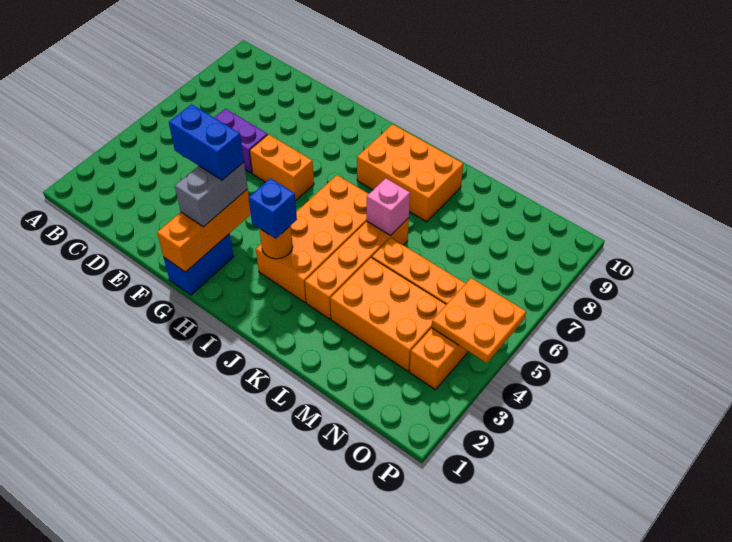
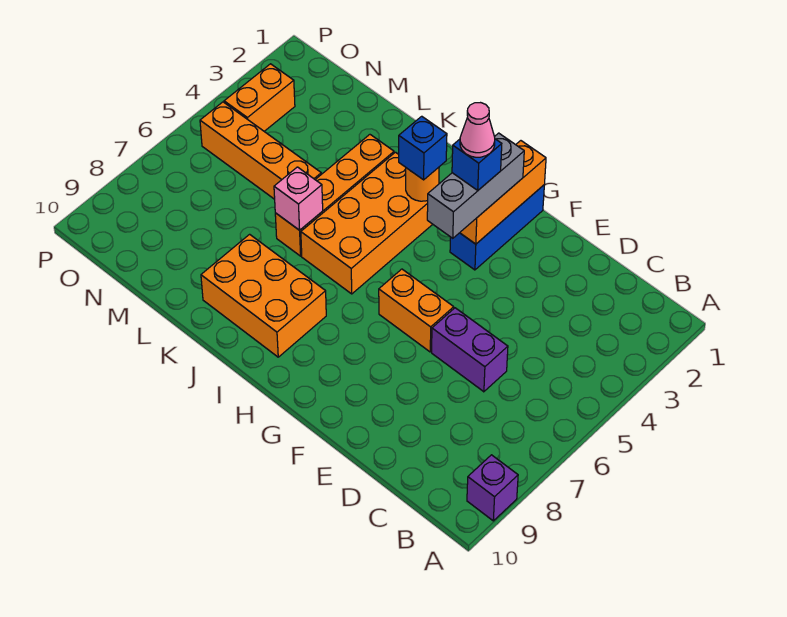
none -> purple brick A9 level 1
blue brick F3:G3 level 4 -> blue brick G3 level 4
blue brick G1:G2 level 1 -> blue brick G1:G3 level 1
grey brick G2:G3 level 3 -> grey brick G2:G4 level 3
none -> pink cone G3 level 5
orange brick L3:N4 level 1 -> none
orange plate O4:P5 level 2 -> none

